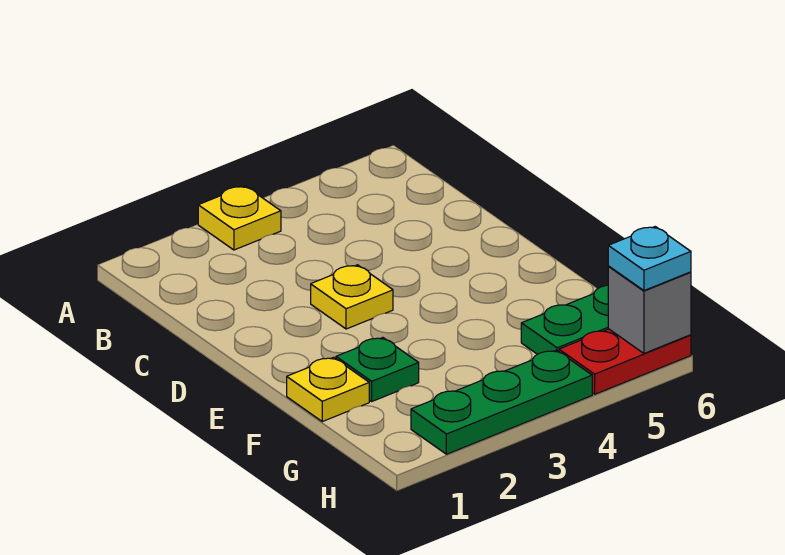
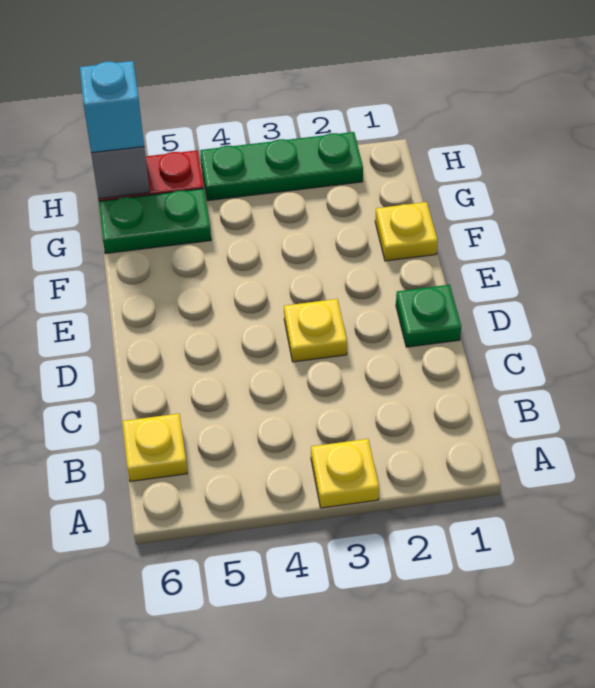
none -> yellow plate B6 level 1
green plate F2 level 1 -> green plate D1 level 1
cyan plate H6 level 3 -> cyan brick H6 level 3

